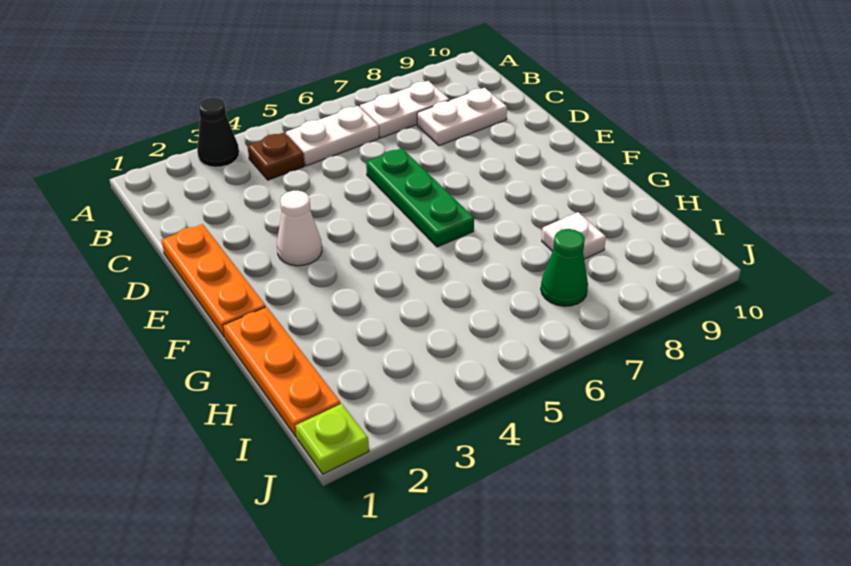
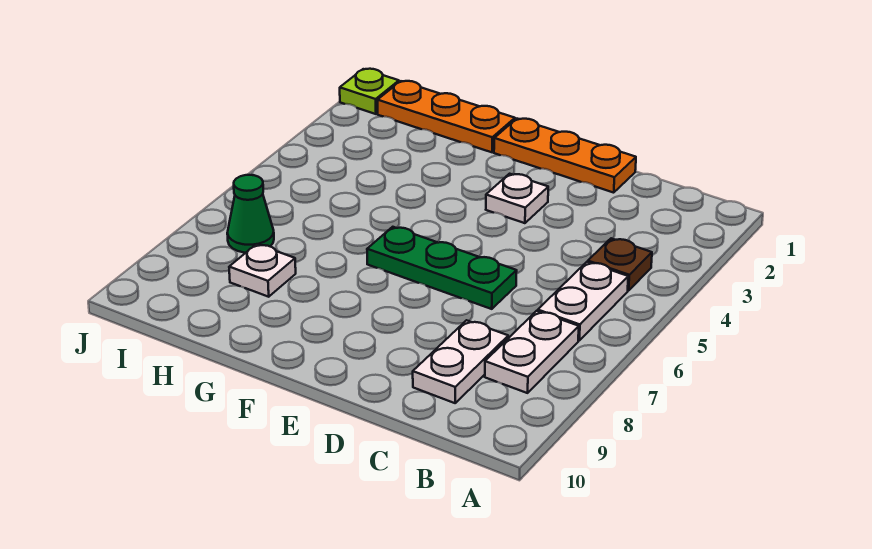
black cone A3 level 1 -> none
white cone E3 level 1 -> white plate E3 level 1

